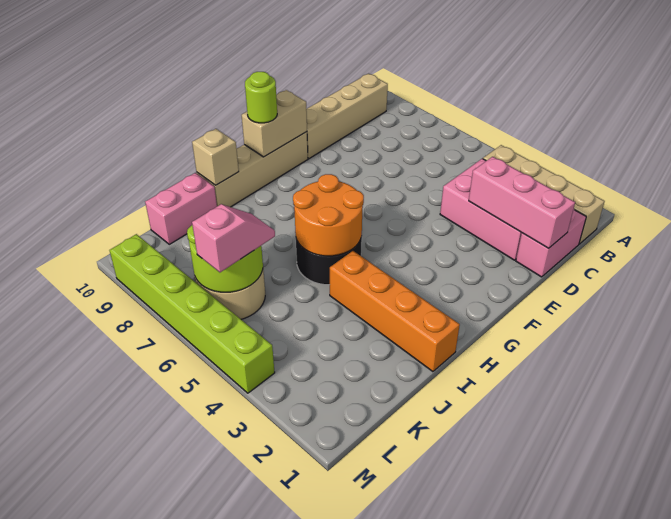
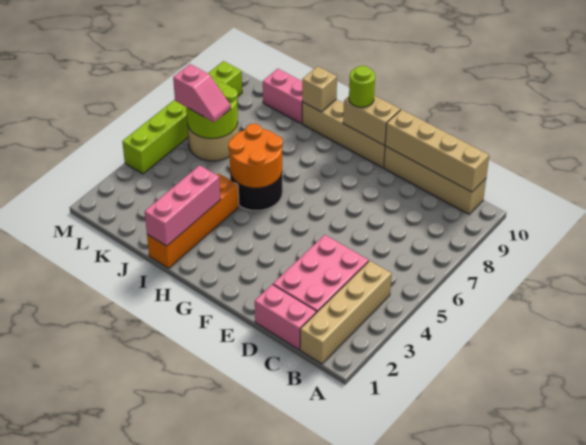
none -> tan brick B10:E10 level 2
pink brick D1:D3 level 2 -> pink brick I1:I3 level 2

